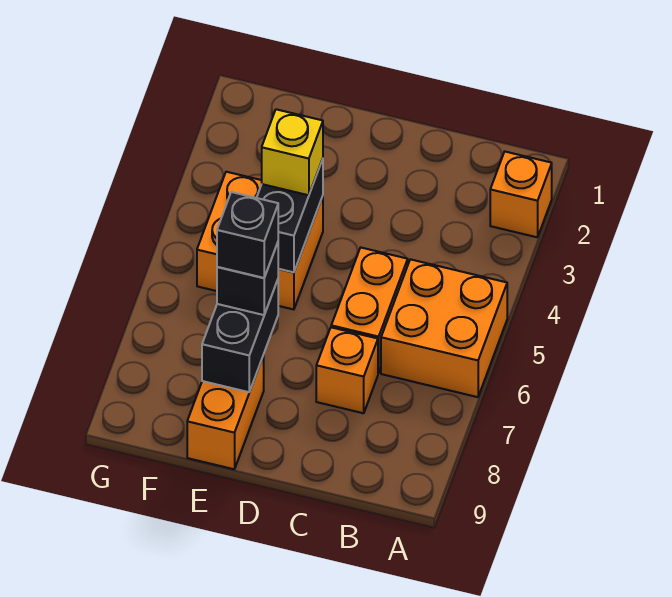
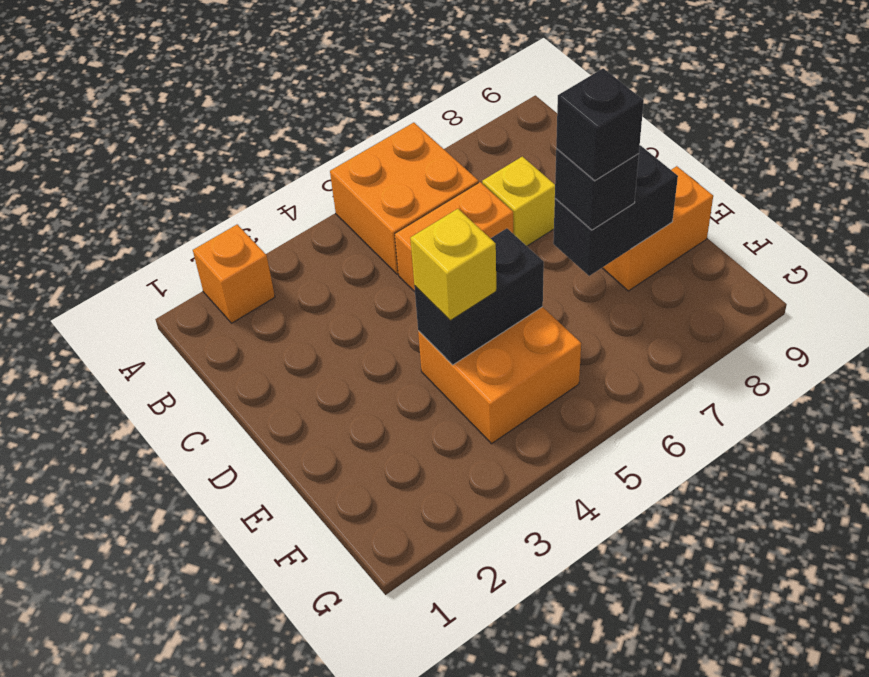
orange brick C7 level 1 -> yellow brick C7 level 1

